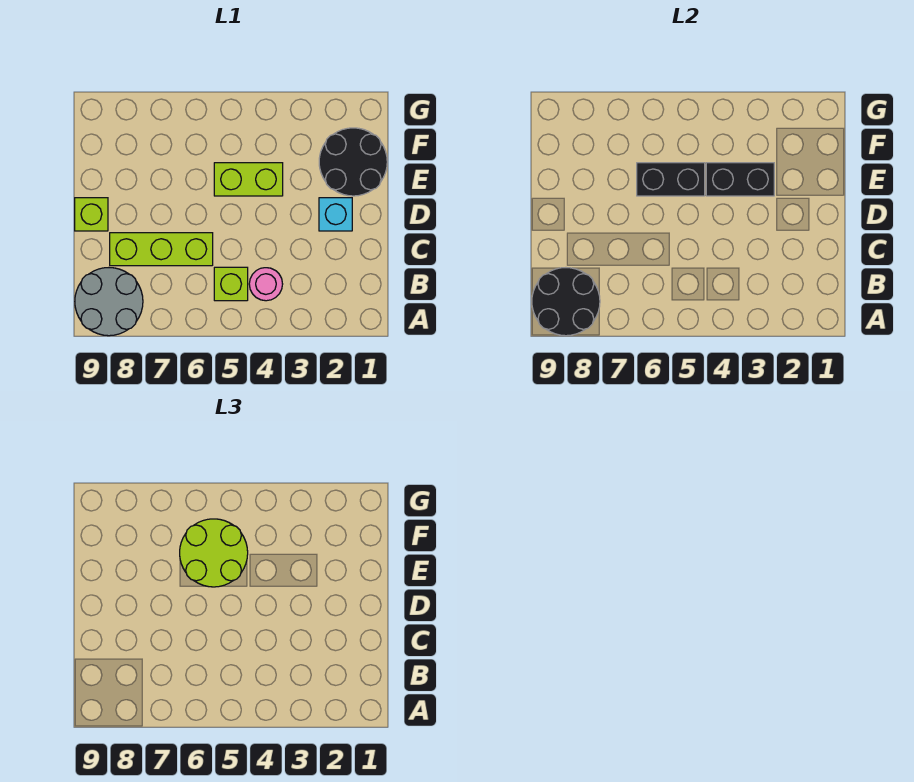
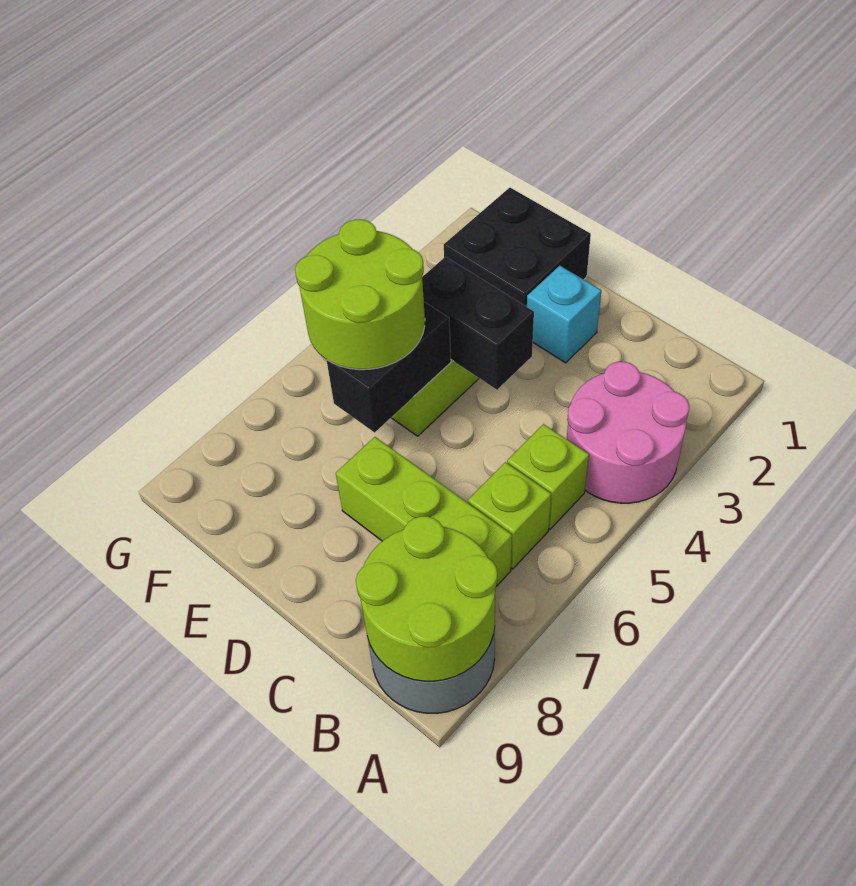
black round brick A8:B9 level 2 -> lime round brick A8:B9 level 2
pink round brick B4 level 1 -> pink round brick A3:B4 level 1
lime brick C6:C8 level 1 -> lime brick B7:D7 level 1
lime brick D9 level 1 -> lime brick B6 level 1
black round brick E1:F2 level 1 -> black brick E1:F2 level 1
black brick E3:E4 level 2 -> black brick D4:E4 level 2

